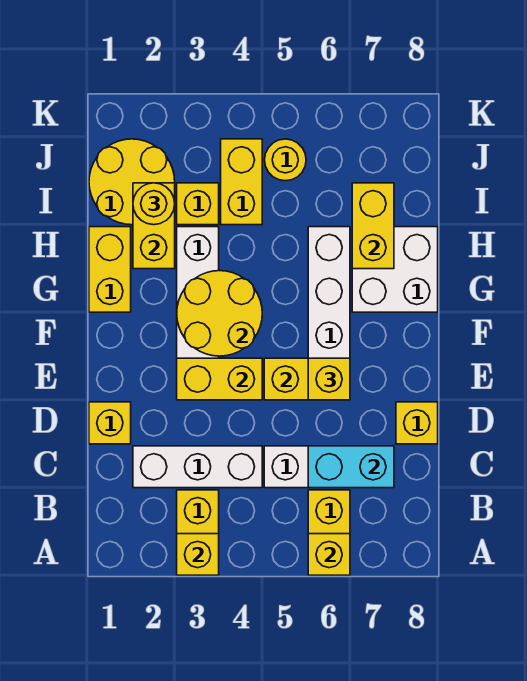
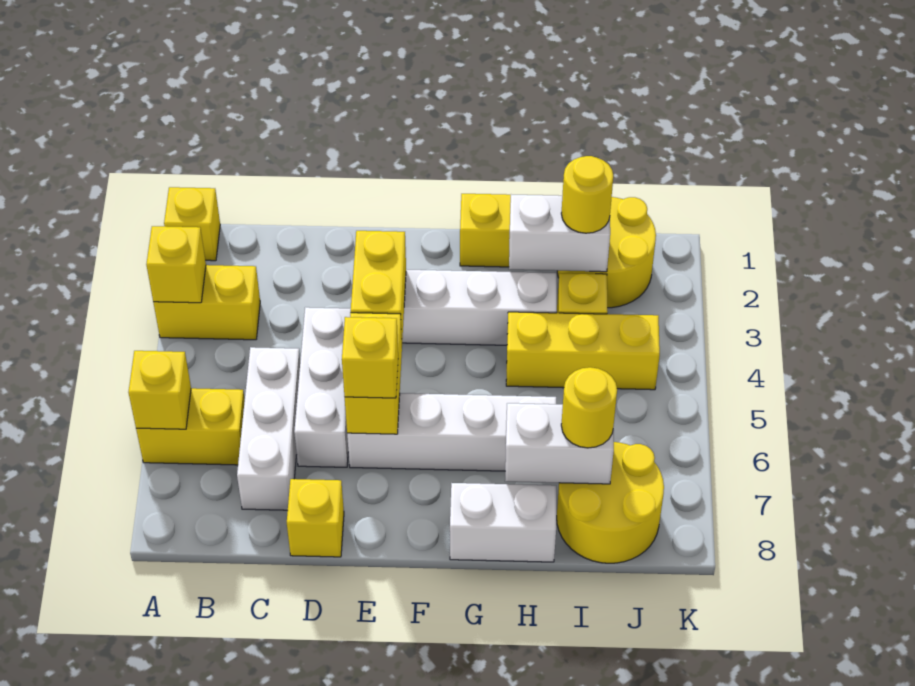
white brick C2:C4 level 1 -> white brick D4:D6 level 1
cyan brick C6:C7 level 2 -> none
yellow brick D1 level 1 -> yellow brick A1 level 1
yellow round brick F3:G4 level 2 -> yellow round brick I7:J8 level 1
white brick G7:H8 level 1 -> white brick G8:H8 level 1
yellow brick H2:I2 level 2 -> white brick H2:I2 level 2
yellow brick H7:I7 level 2 -> white brick H7:I7 level 2
yellow brick I4:J4 level 1 -> yellow brick H4:J4 level 1
yellow round brick J5 level 1 -> yellow round brick I7 level 3

